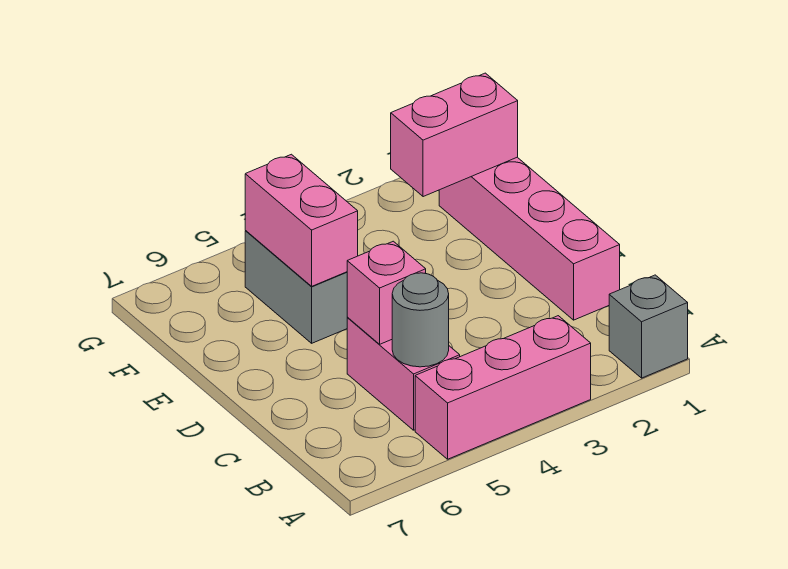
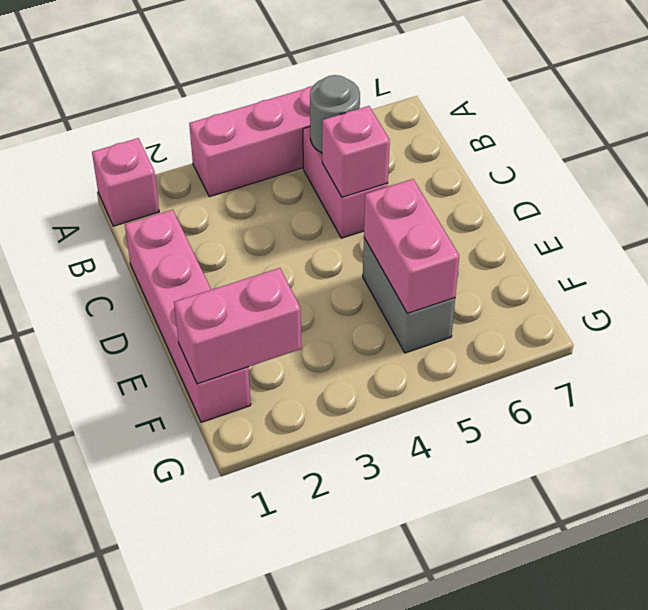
grey brick A1 level 1 -> pink brick A1 level 1

